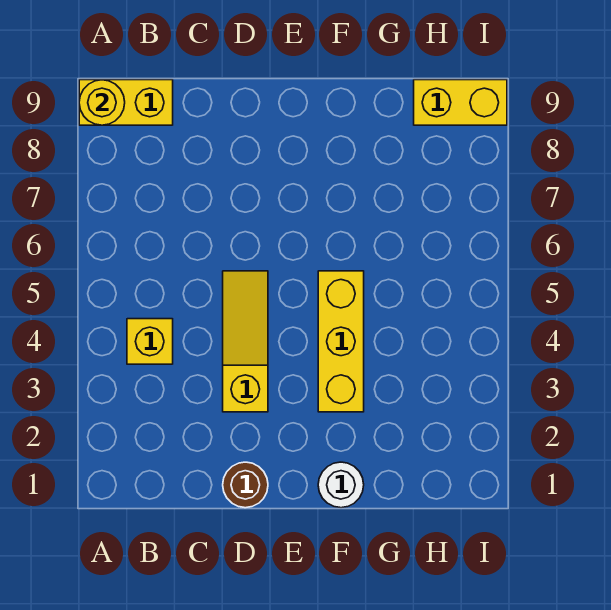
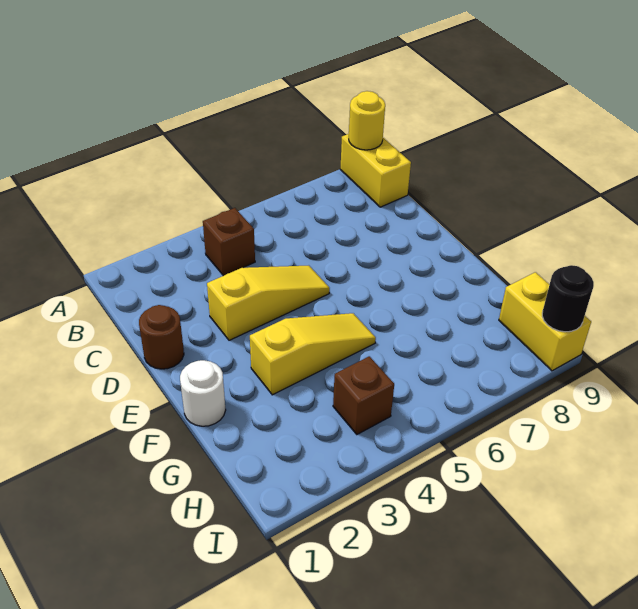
yellow brick B4 level 1 -> brown brick B4 level 1
yellow brick F3:F5 level 1 -> yellow slope F3:F5 level 1 top 3
none -> brown brick H4 level 1
none -> black round brick I9 level 2

